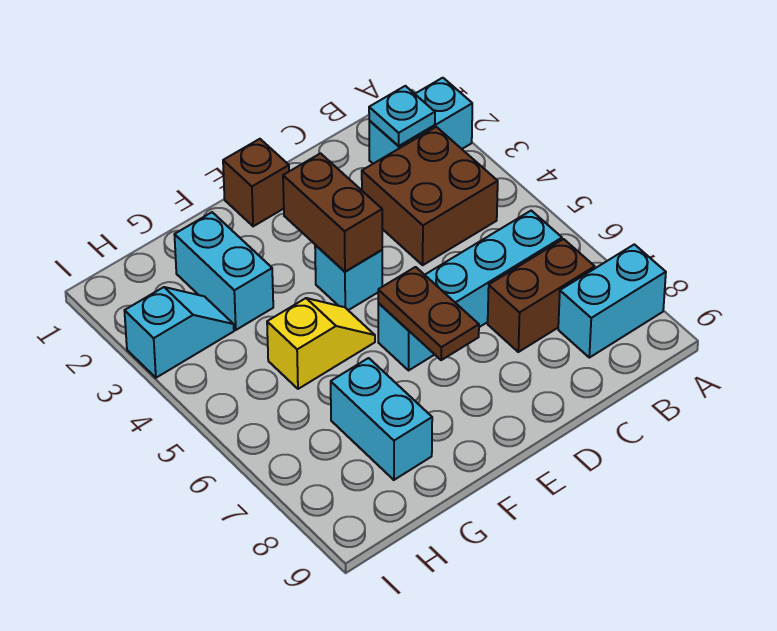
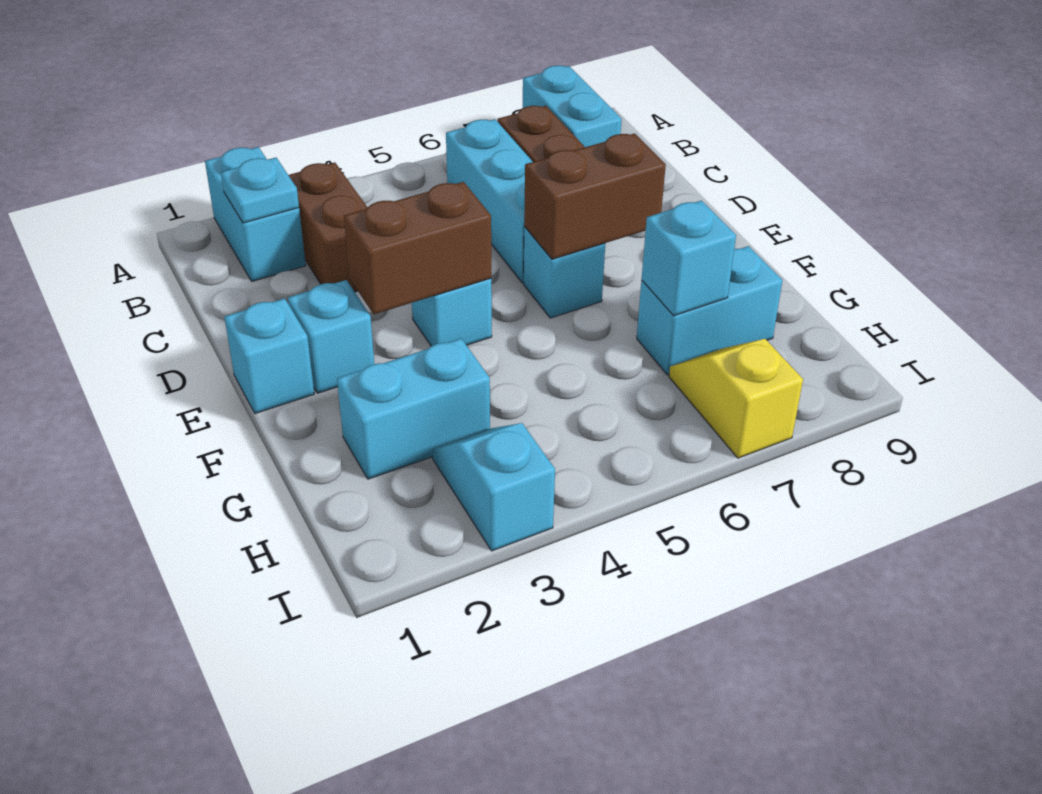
brown brick B3:C4 level 1 -> brown brick B3:C3 level 1
brown brick E1 level 1 -> cyan brick E1 level 1
none -> cyan brick E2 level 1
brown plate E6:E7 level 2 -> brown brick E6:E7 level 2
yellow slope F5:G5 level 1 top G -> yellow slope H7:I7 level 1 top I
none -> cyan brick G7 level 2

